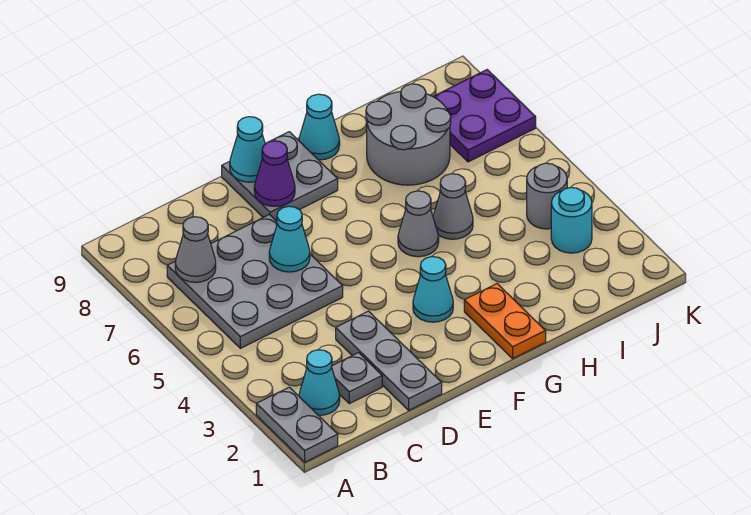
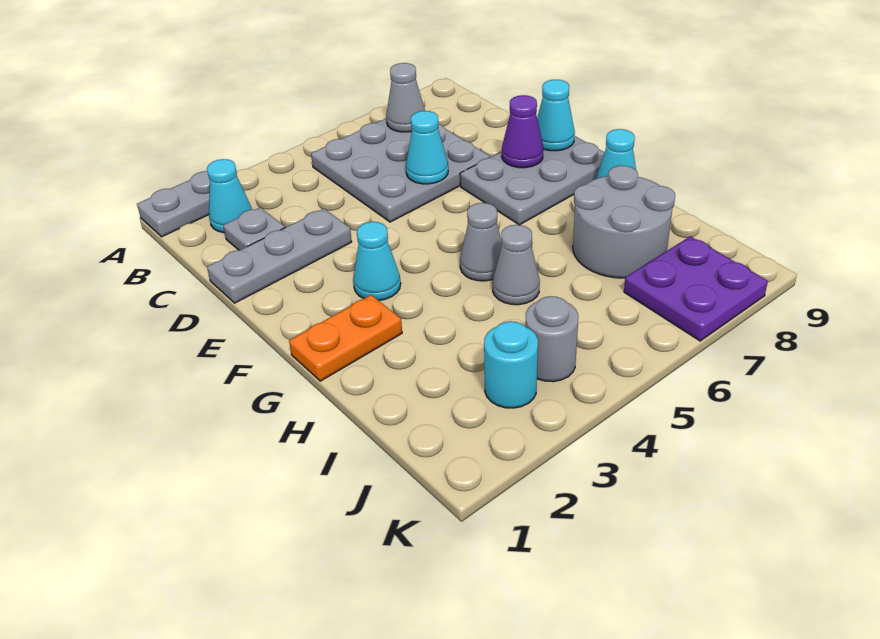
grey plate E8:F9 level 1 -> grey plate E7:F9 level 1

